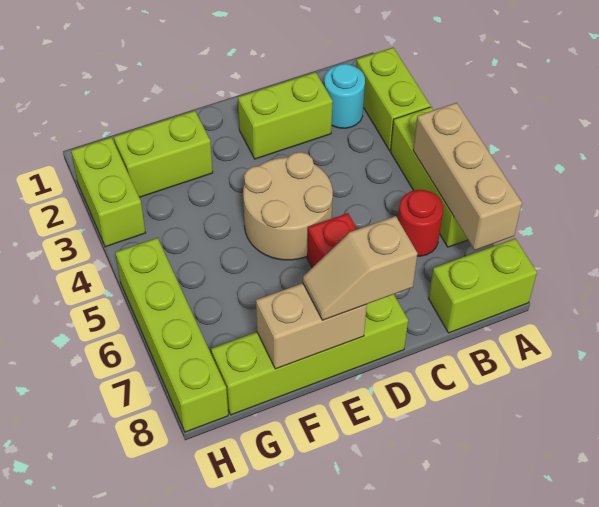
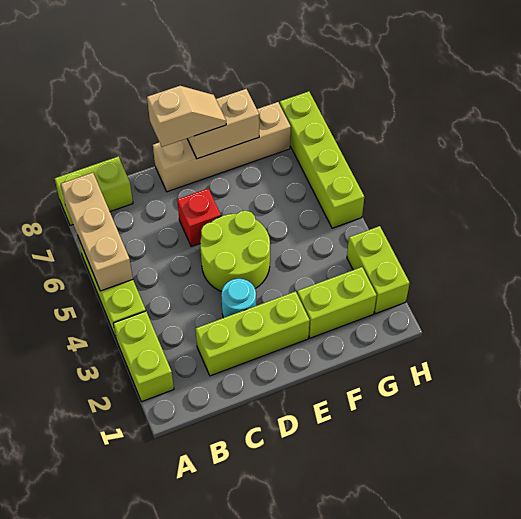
cyan round brick B2 level 1 -> cyan round brick D3 level 1
red round brick B6 level 1 -> none
lime brick C2:D2 level 1 -> lime brick C2:E2 level 1
tan round brick D4:E5 level 1 -> lime round brick D4:E5 level 1
lime brick D8:G8 level 1 -> tan brick D8:G8 level 1

